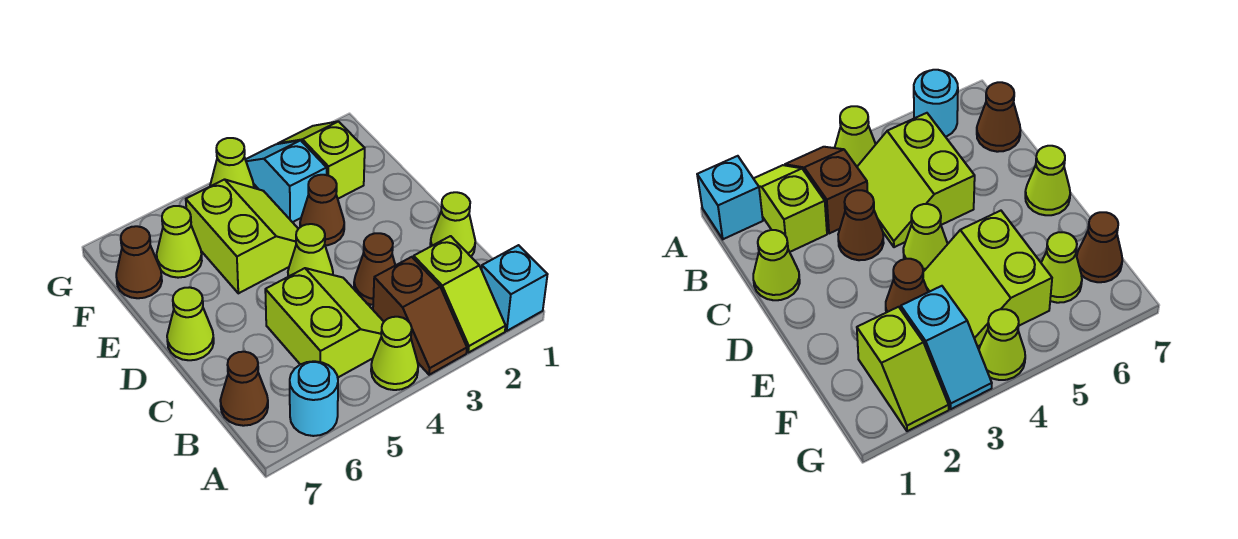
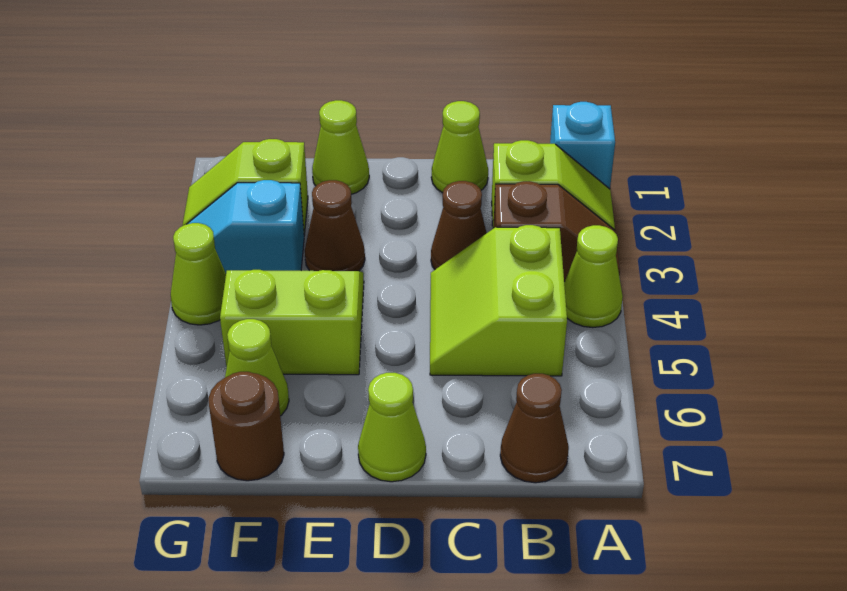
cyan round brick A6 level 1 -> none
lime slope B4:C5 level 1 top 5 -> lime slope B4:C5 level 1 top B
lime cone D4 level 1 -> lime cone E1 level 1
brown cone F7 level 1 -> brown round brick F7 level 1

